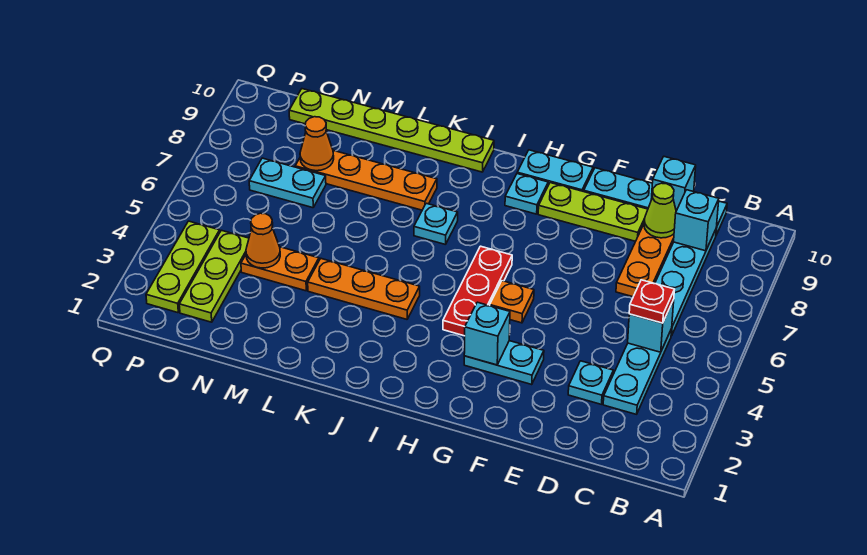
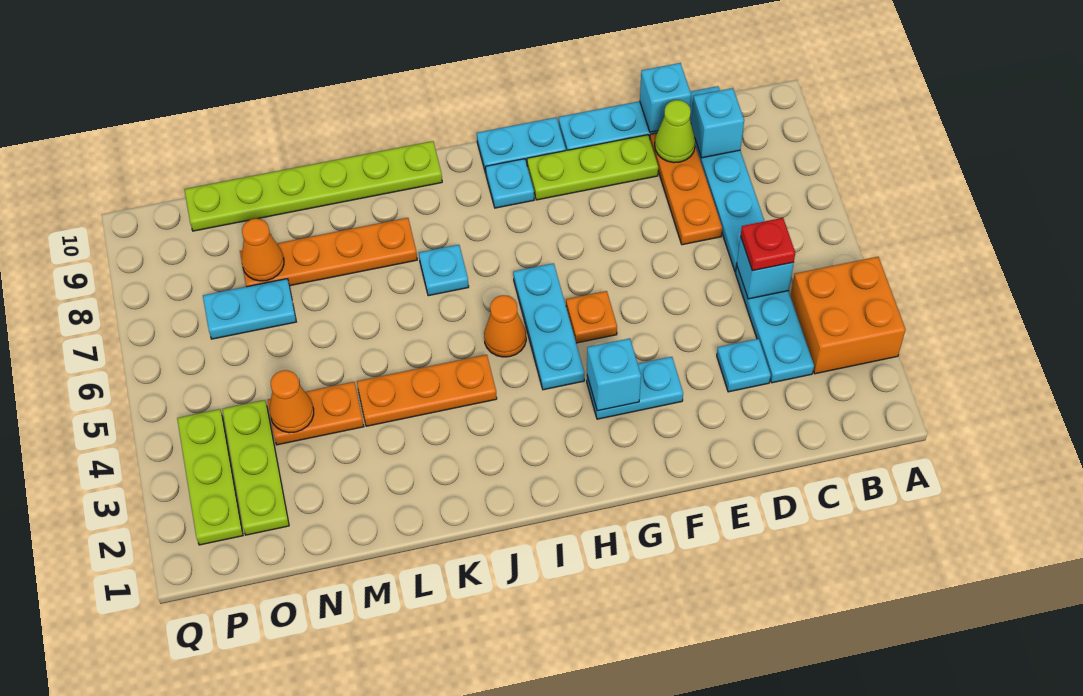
none -> orange brick A3:B4 level 1
red plate H4:H6 level 1 -> cyan plate H4:H6 level 1
none -> orange cone I5 level 1

